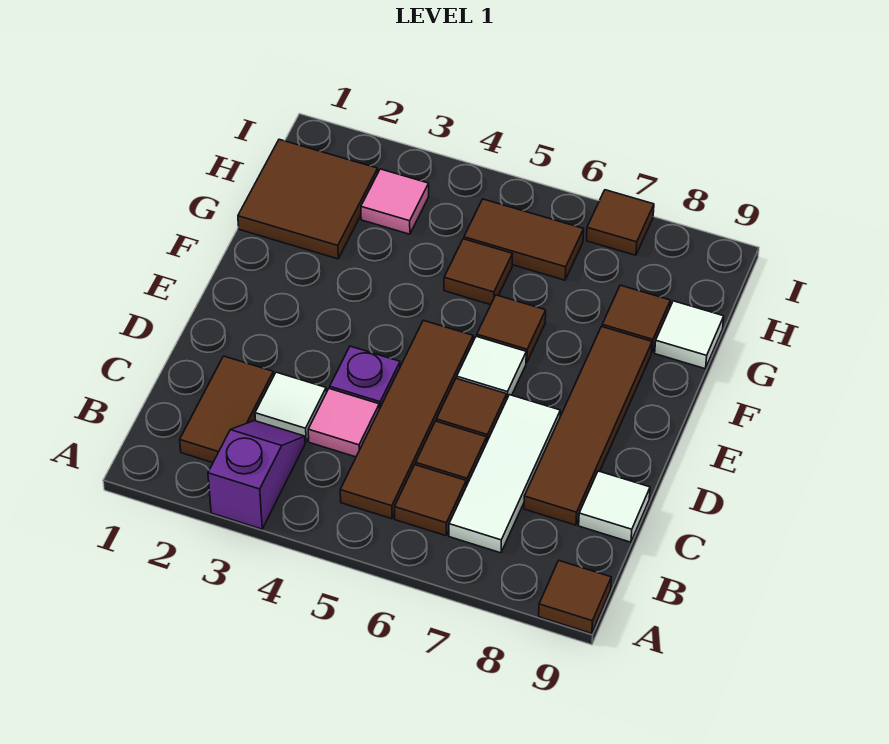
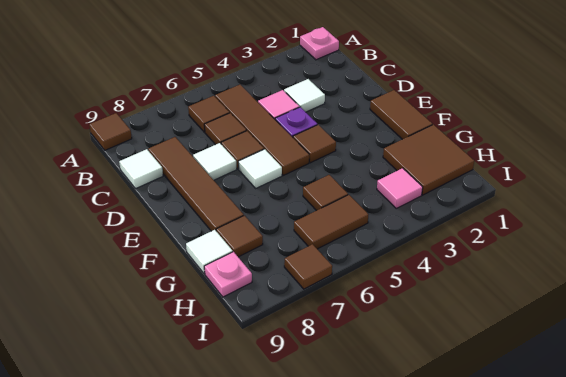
none -> pink plate A1 level 1
purple slope A3:B3 level 1 top A -> none
brown tile B2:C2 level 1 -> brown tile E1:F1 level 1
white tile B7:D7 level 1 -> white tile D7 level 1
brown tile F6 level 1 -> brown tile E4 level 1
none -> pink plate H9 level 1

